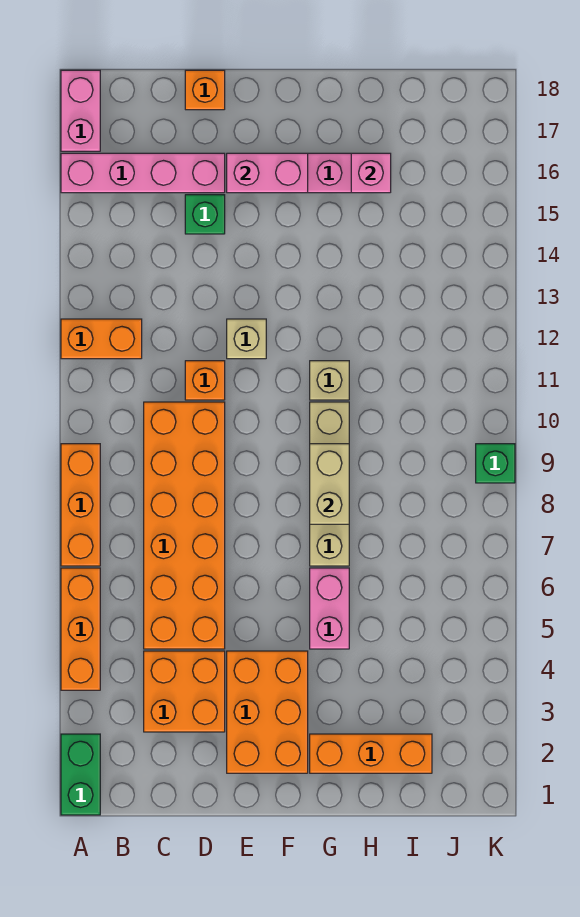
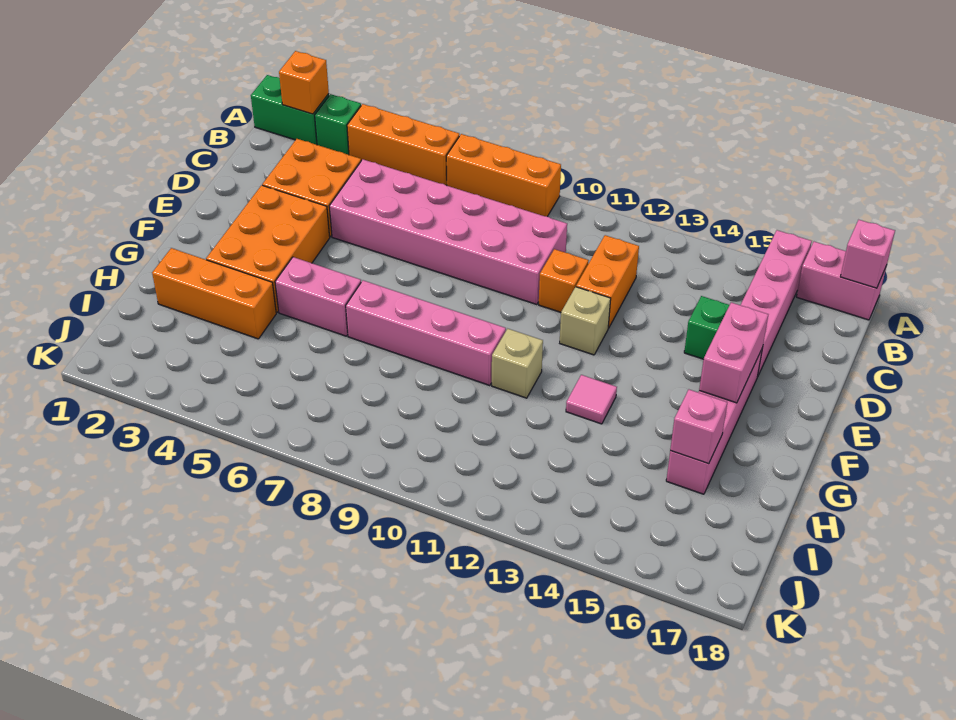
orange brick A12:B12 level 1 -> orange brick C12:D12 level 1
none -> pink brick A18 level 2
orange brick C5:D10 level 1 -> pink brick C5:D10 level 1
orange brick D18 level 1 -> orange brick A2 level 2
orange brick E2:F4 level 1 -> orange brick E3:G4 level 1
orange brick G2:I2 level 1 -> orange brick H2:H4 level 1
tan brick G7:G10 level 1 -> pink brick G7:G10 level 1
tan brick G8:G9 level 2 -> none
none -> pink tile G13 level 1
green brick K9 level 1 -> green brick A3 level 1

